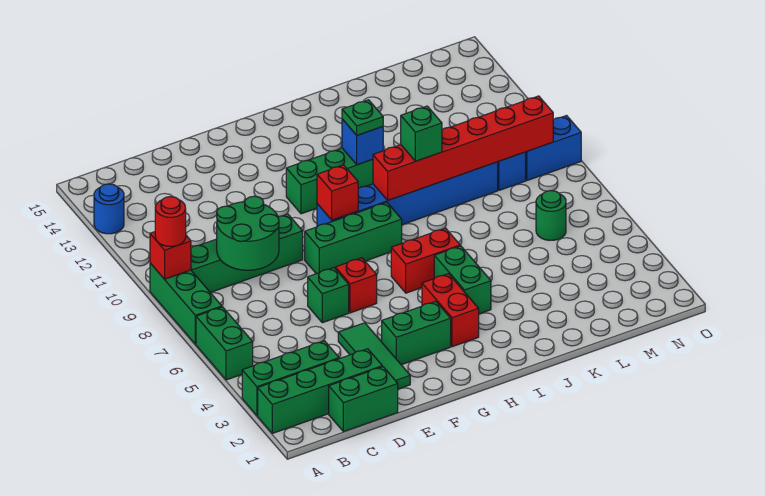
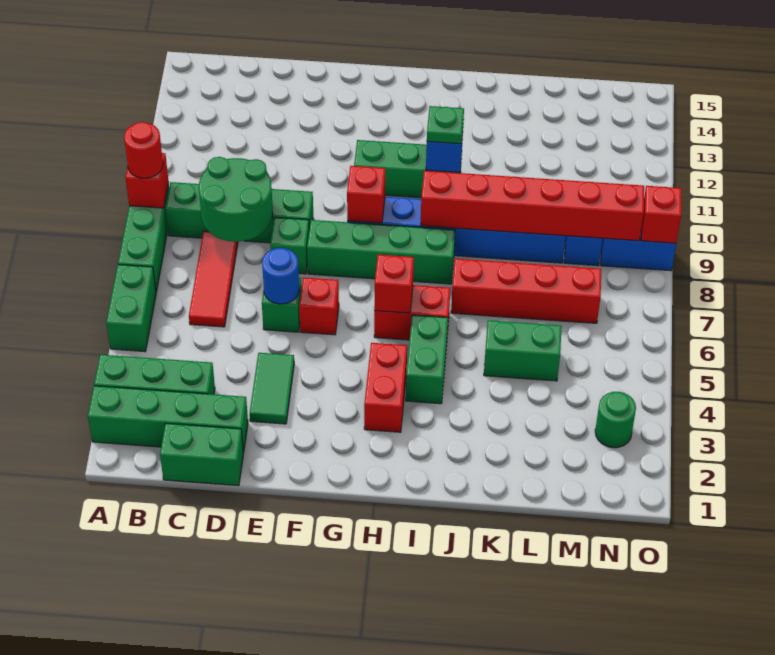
blue round brick A13 level 1 -> blue round brick E6 level 2
none -> red tile C6:C8 level 1
green tile E2:E4 level 1 -> green tile E3:E4 level 1
green brick F3:G3 level 1 -> green brick K5:L5 level 1
green brick F8:H8 level 1 -> green brick F8:I8 level 1
none -> red brick H6 level 2
none -> red brick J7:M7 level 1
green brick J9 level 3 -> green brick E8 level 1
green round brick M6 level 1 -> green round brick N3 level 1
none -> red brick O9 level 2

